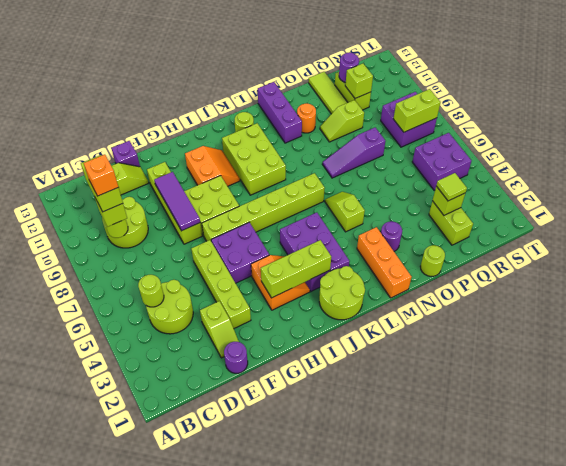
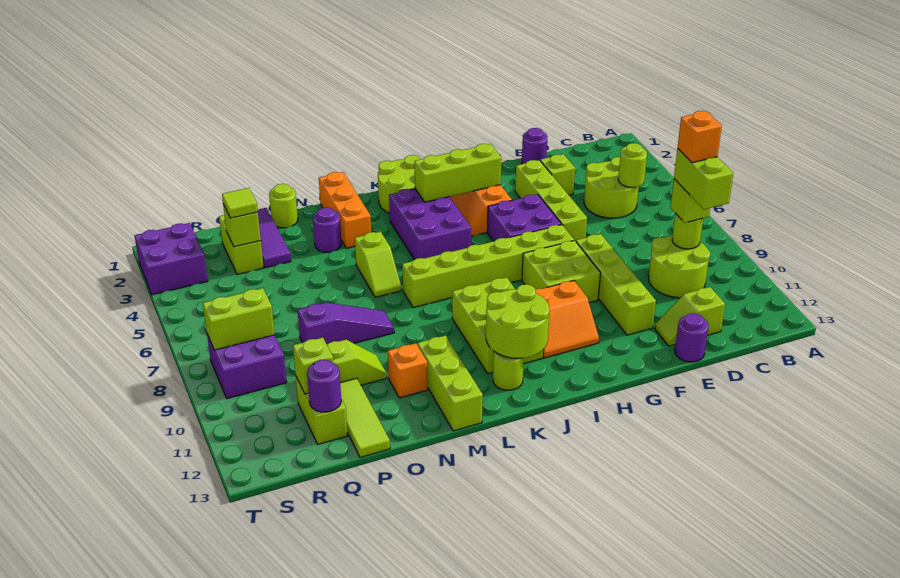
purple brick E13 level 1 -> purple round brick E13 level 1
purple tile F8:F10 level 2 -> purple tile P1:P3 level 1
orange slope H10:I11 level 1 top H -> orange slope H10:I11 level 1 top 10
none -> lime round brick J11:K12 level 2
purple brick M11:M13 level 1 -> lime brick M11:M13 level 1
orange round brick N11 level 1 -> orange brick N11 level 1
purple brick R5:S6 level 1 -> purple brick S2:T3 level 1

